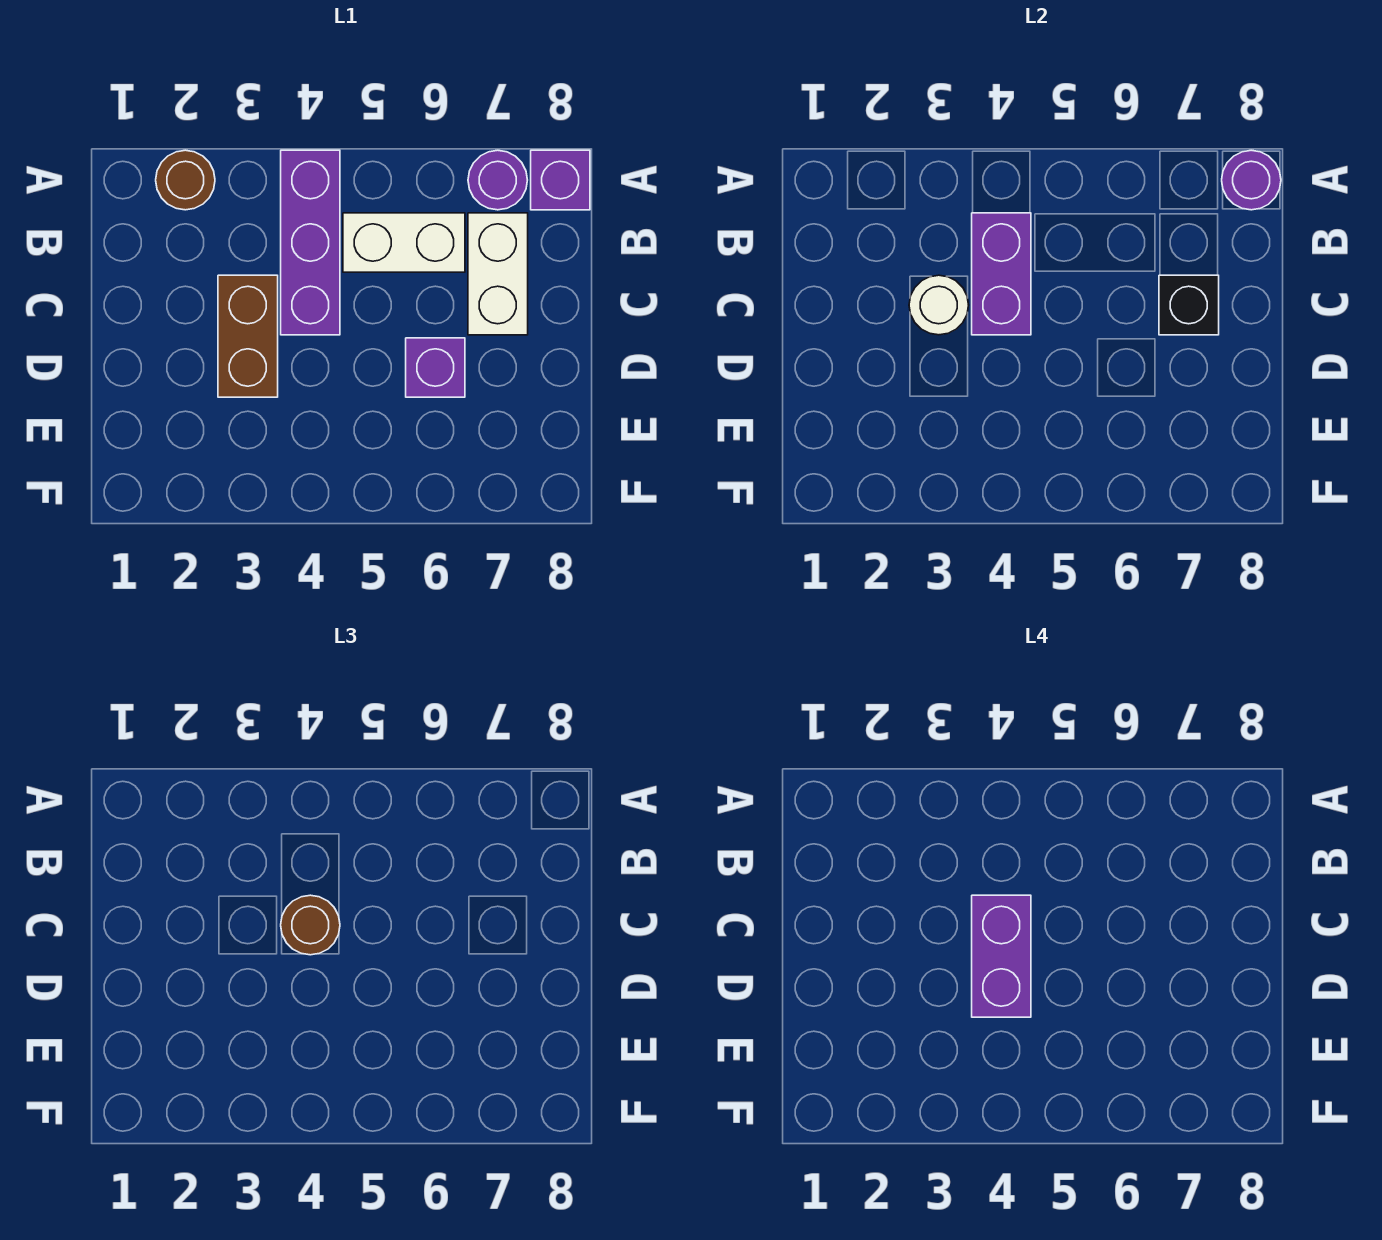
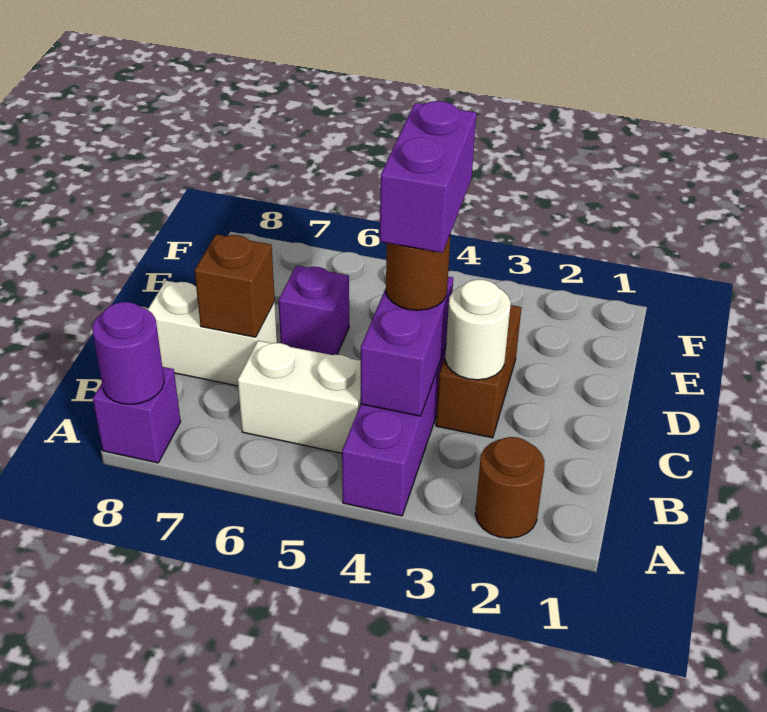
purple round brick A7 level 1 -> none
white brick B7:C7 level 1 -> white brick C7:C8 level 1
black brick C7 level 2 -> brown brick C7 level 2

